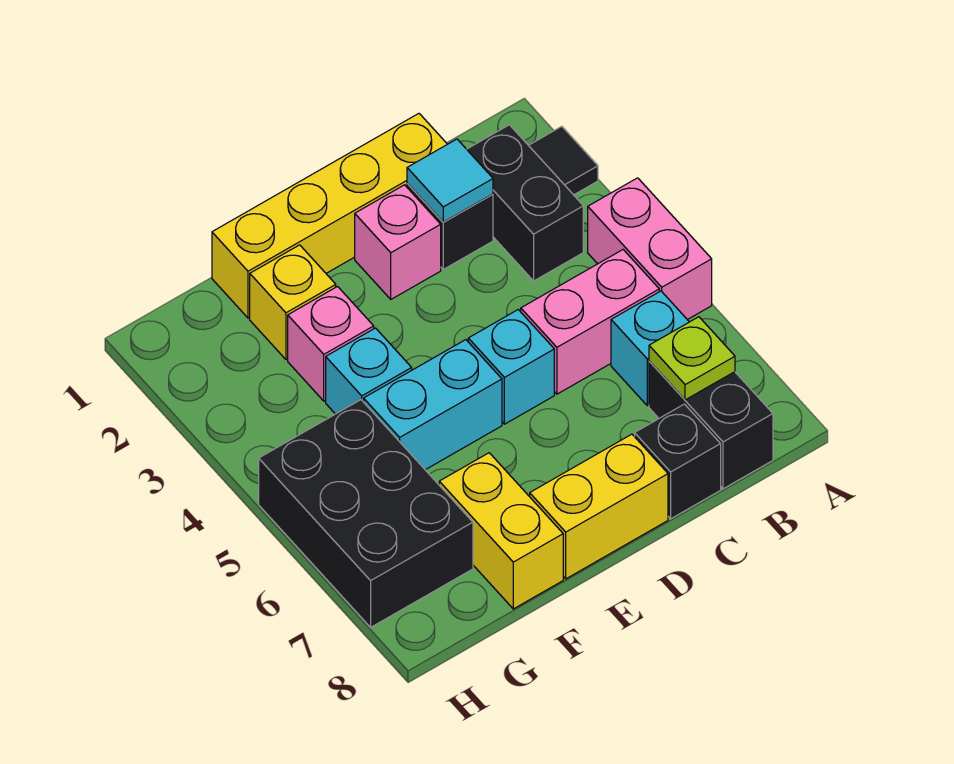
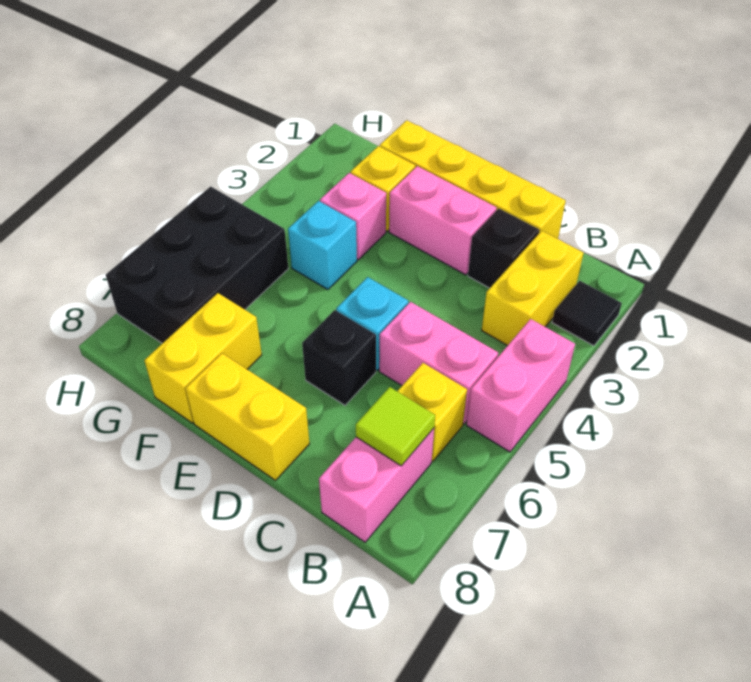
black brick B2:B3 level 1 -> yellow brick B2:B3 level 1
cyan brick B6 level 1 -> yellow brick B6 level 1
black brick B7:B8 level 1 -> pink brick B7:B8 level 1
lime plate B7 level 2 -> lime tile B7 level 2
cyan tile C2 level 2 -> none
black brick C8 level 1 -> black brick D6 level 1
pink brick D2 level 1 -> pink brick D2:E2 level 1
cyan brick E5:F5 level 1 -> none

